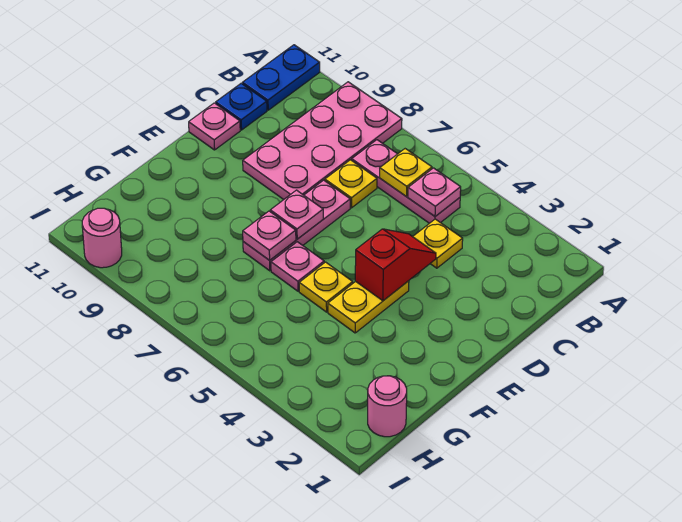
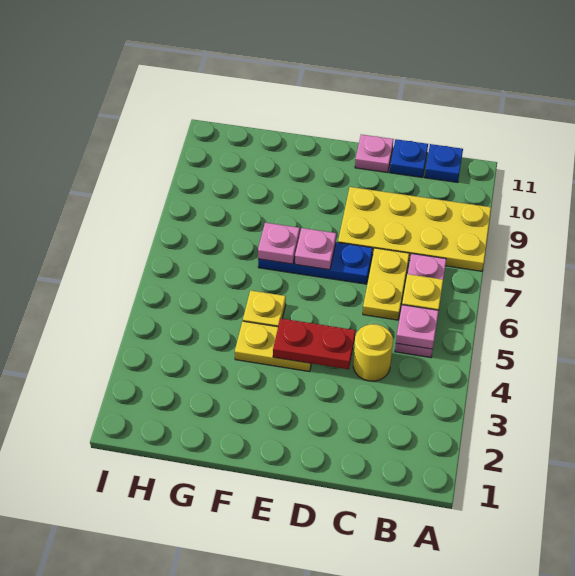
pink plate A8:D9 level 1 -> yellow plate A8:D9 level 1
blue plate A11:B11 level 1 -> blue plate B11 level 1
yellow plate C4 level 1 -> yellow round brick C4 level 1
yellow plate C7 level 1 -> yellow plate C6:C7 level 1
red slope D4:E4 level 2 top E -> red plate D4:E4 level 2
pink plate D7:F7 level 1 -> blue plate D7:F7 level 1
pink plate F6 level 1 -> none
pink round brick H1 level 1 -> none
pink round brick I10 level 1 -> none

